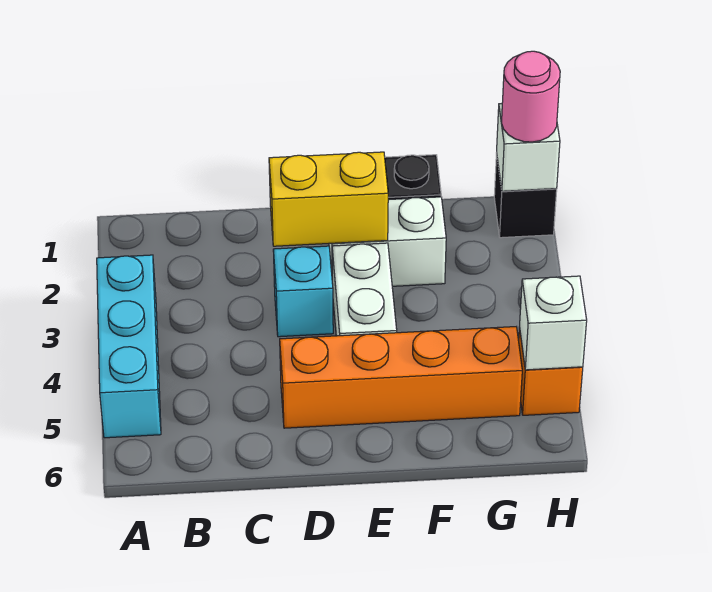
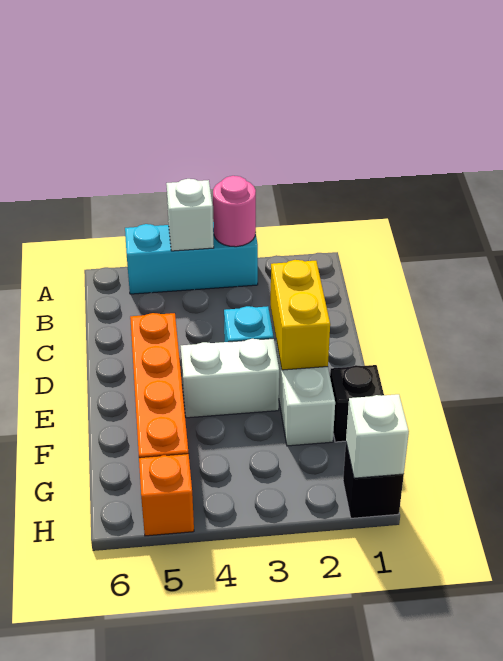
pink round brick H1 level 3 -> pink round brick A3 level 2
white brick H5 level 2 -> white brick A4 level 2

